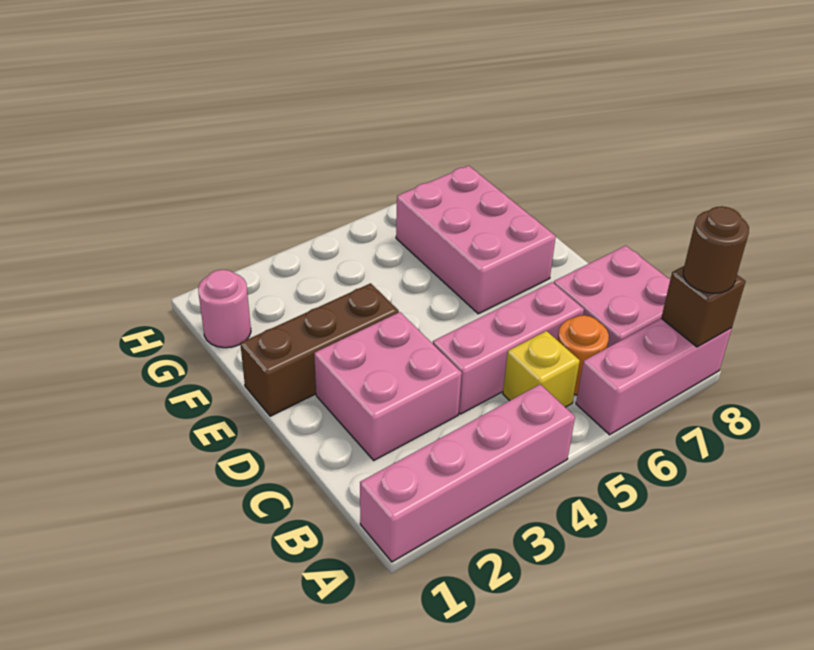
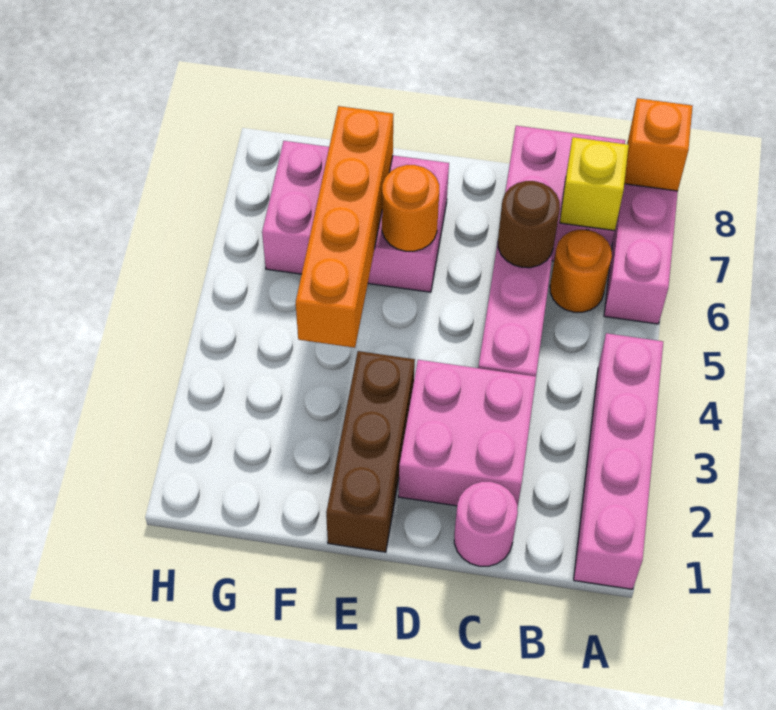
brown brick A8 level 2 -> orange brick A8 level 2
brown round brick A8 level 3 -> brown round brick C6 level 2
yellow brick B5 level 1 -> yellow brick B7 level 2
none -> orange round brick E6 level 2
none -> orange brick F4:F7 level 2
pink round brick G1 level 1 -> pink round brick C1 level 1

